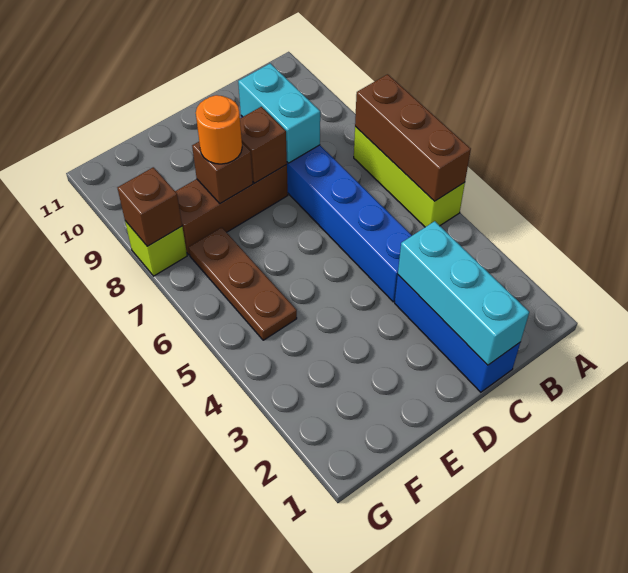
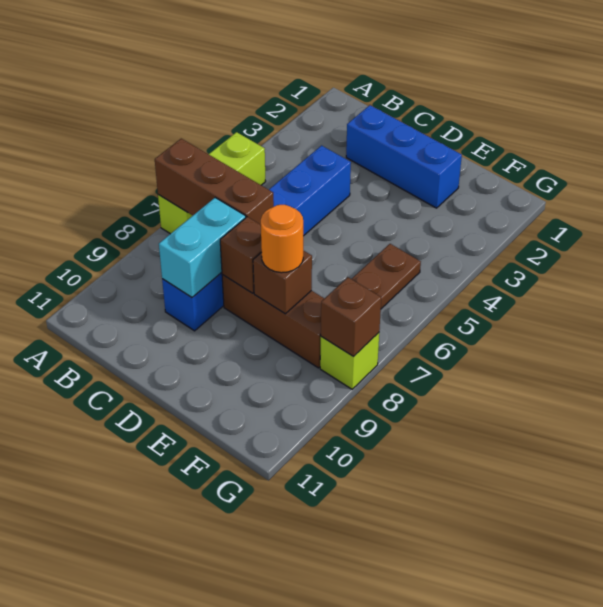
brown brick A5:A7 level 2 -> brown brick A7:C7 level 2
blue brick C1:C3 level 1 -> blue brick C2:E2 level 1
cyan brick C1:C3 level 2 -> none

